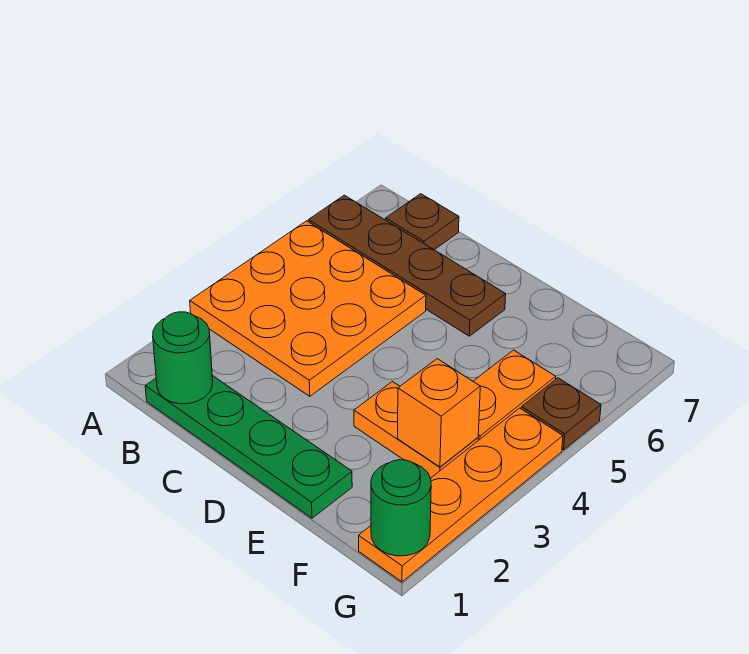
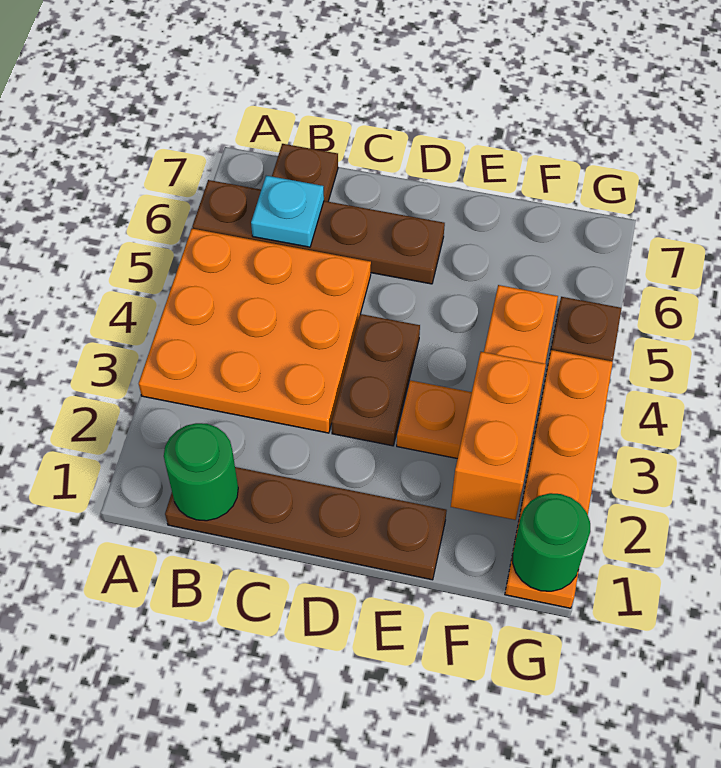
green plate B1:E1 level 1 -> brown plate B1:E1 level 1
none -> cyan plate B6 level 2
none -> brown plate D3:D4 level 1
orange brick F3 level 2 -> orange brick F2:F3 level 2

